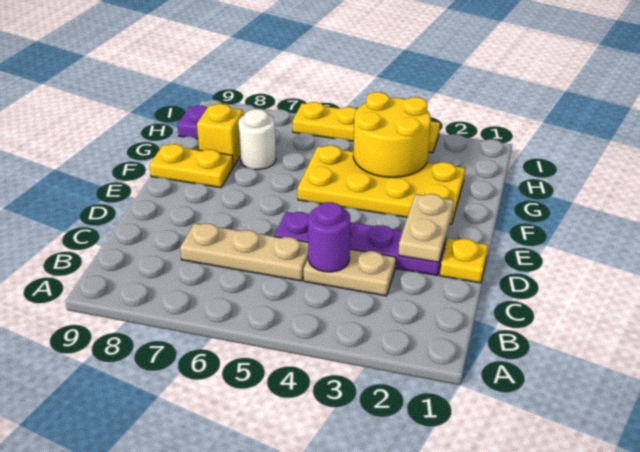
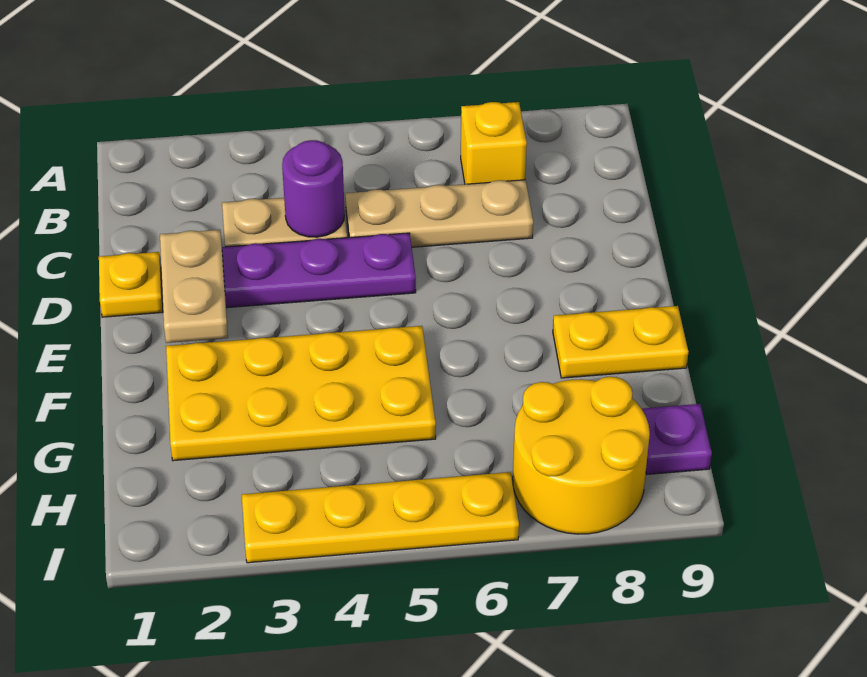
yellow round brick G3:H4 level 2 -> yellow round brick H7:I8 level 1
white round brick G7 level 1 -> none
yellow brick G8 level 1 -> yellow brick B7 level 1

